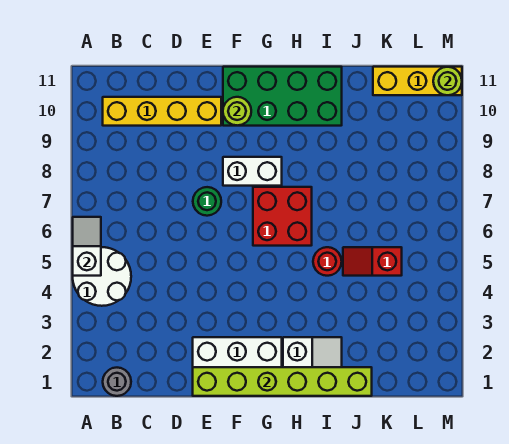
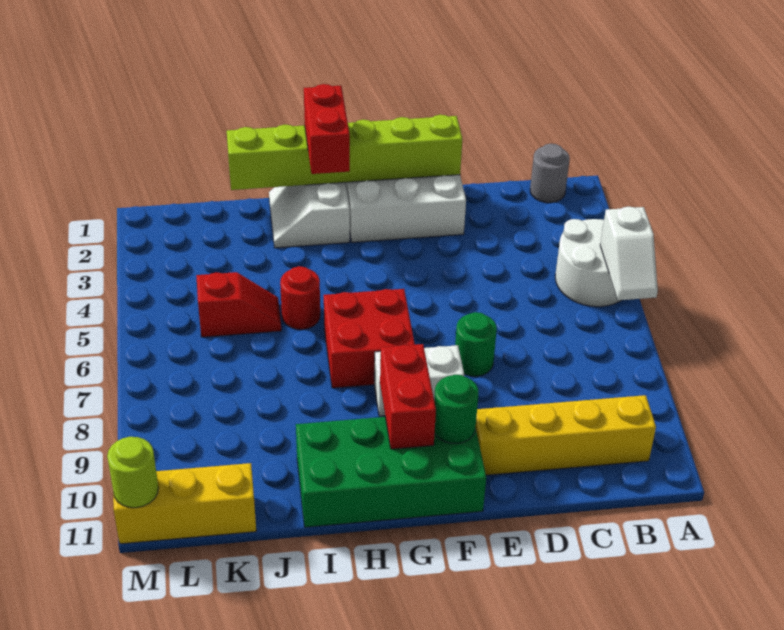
lime round brick F10 level 2 -> green round brick F10 level 2
none -> red brick G9:G10 level 2
none -> red brick H1:H2 level 3

